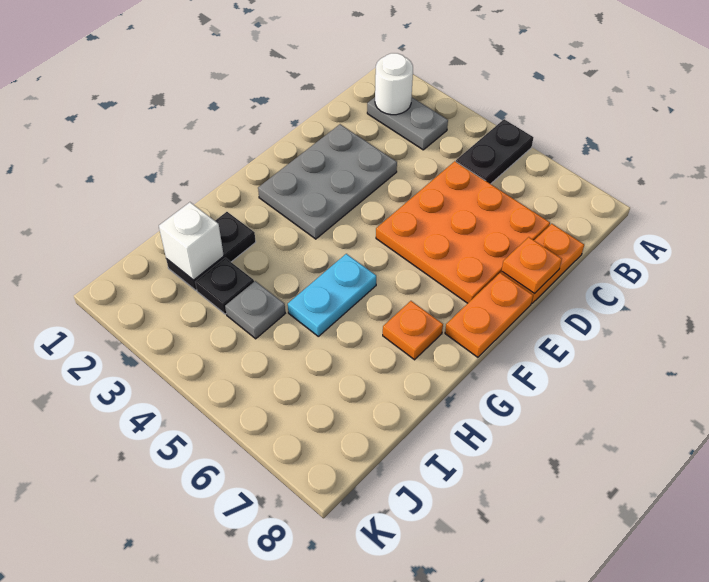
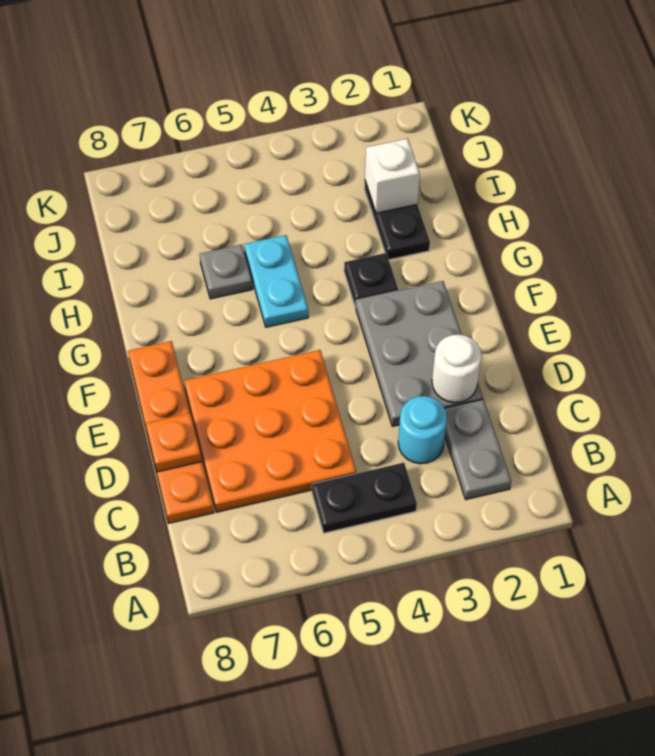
black plate A5:B5 level 1 -> black plate B4:B5 level 1
grey plate B2:B3 level 1 -> grey plate B2:C2 level 1
white round brick B2 level 2 -> white round brick D2 level 2
none -> cyan round brick C3 level 1
orange plate G7 level 1 -> none
black plate I3 level 1 -> black plate G3 level 1
grey plate I4 level 1 -> grey plate H6 level 1

